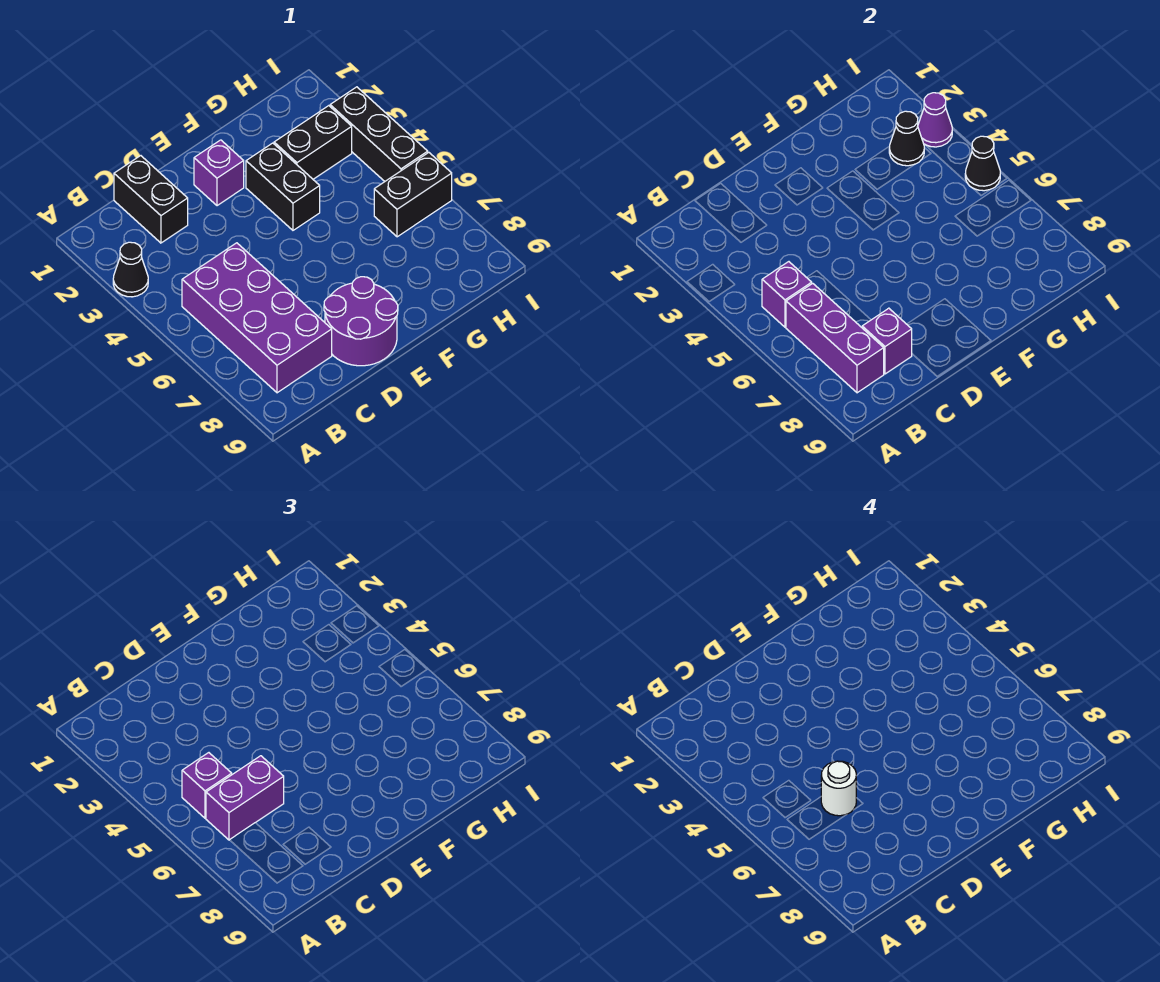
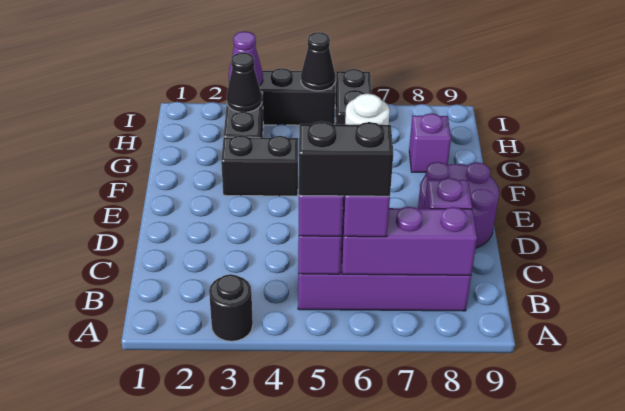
black cone A3 level 1 -> black round brick A3 level 1
black brick C1:C2 level 1 -> black brick B5:B6 level 4
purple brick E2 level 1 -> purple brick G8 level 1

